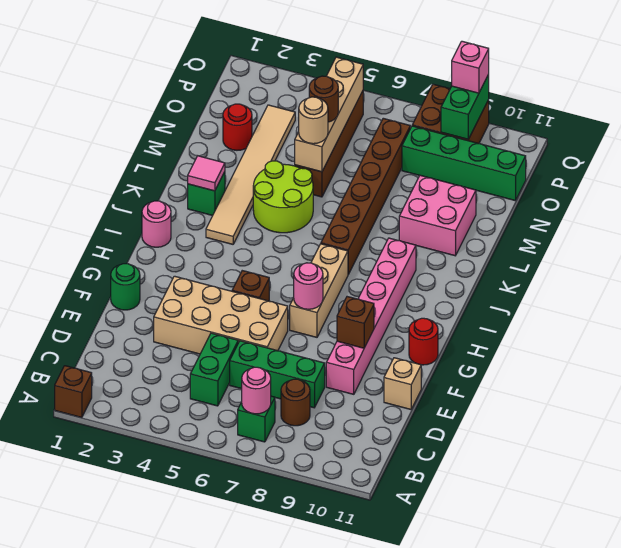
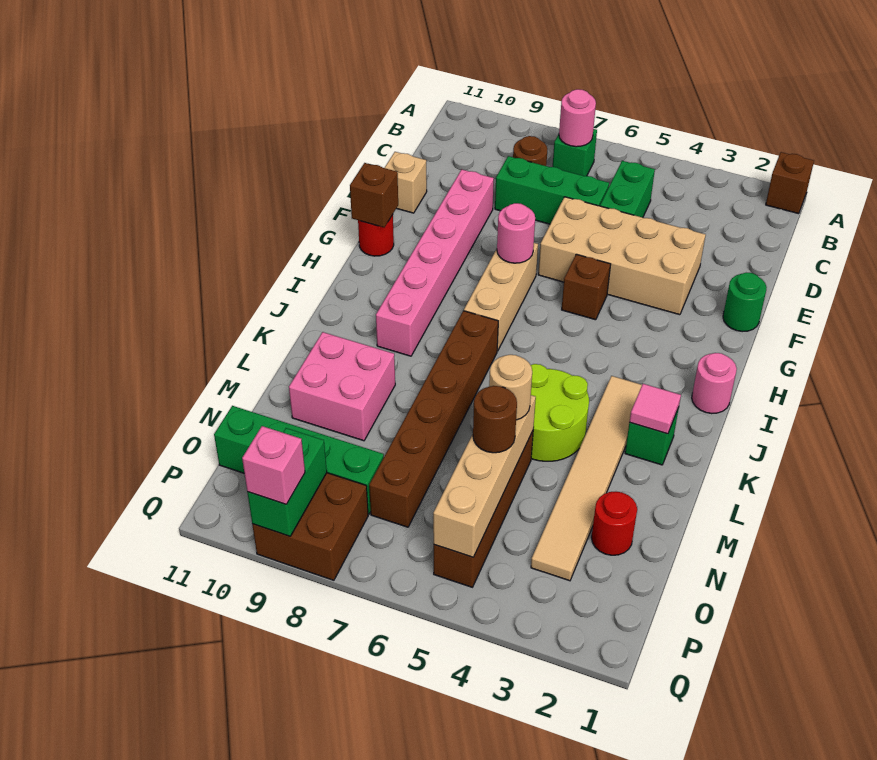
brown brick F9 level 2 -> brown brick G11 level 2

